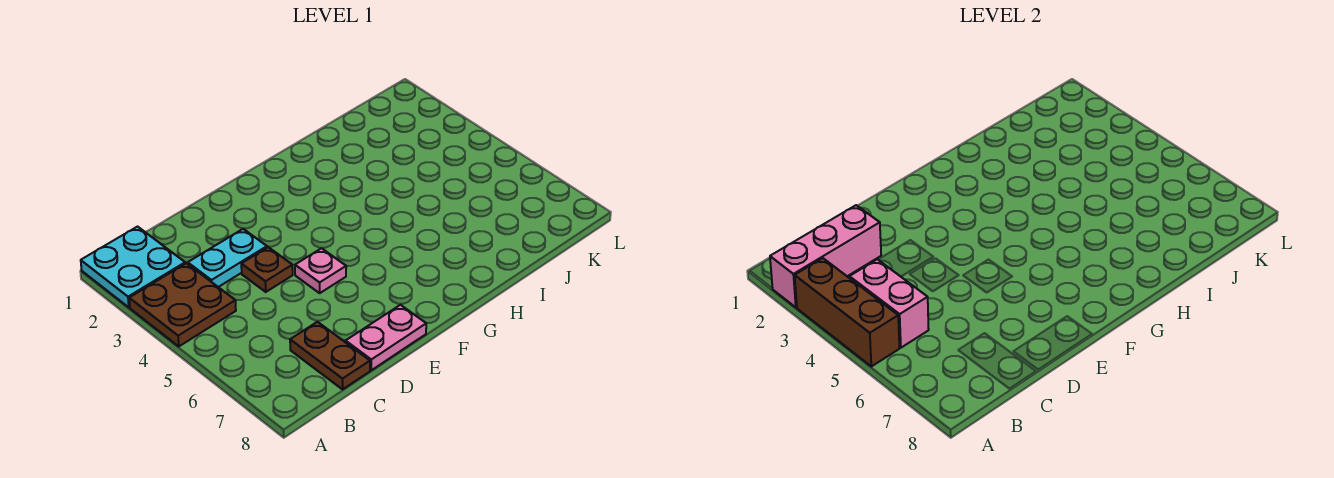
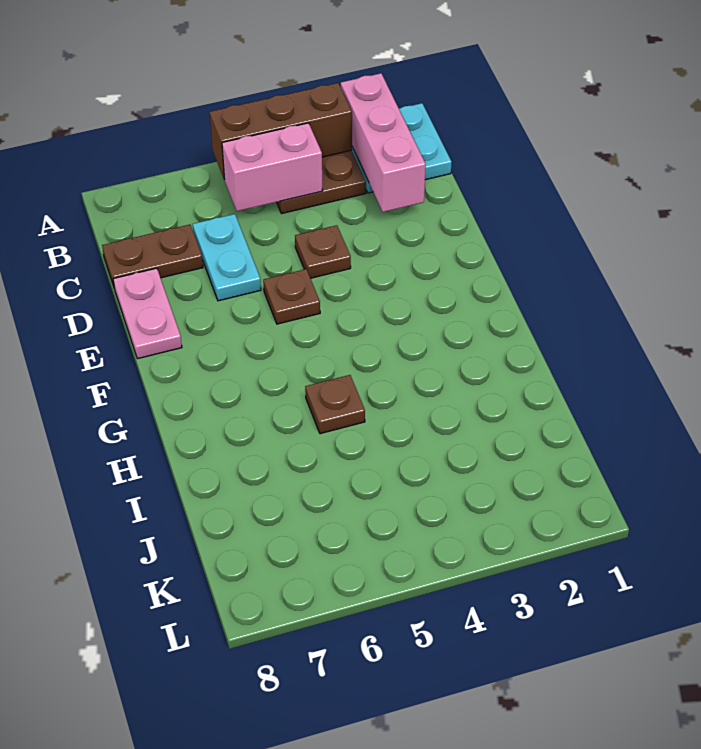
cyan plate C3:D3 level 1 -> cyan plate C6:D6 level 1
pink plate E5 level 1 -> brown plate E5 level 1
none -> brown plate H5 level 1

